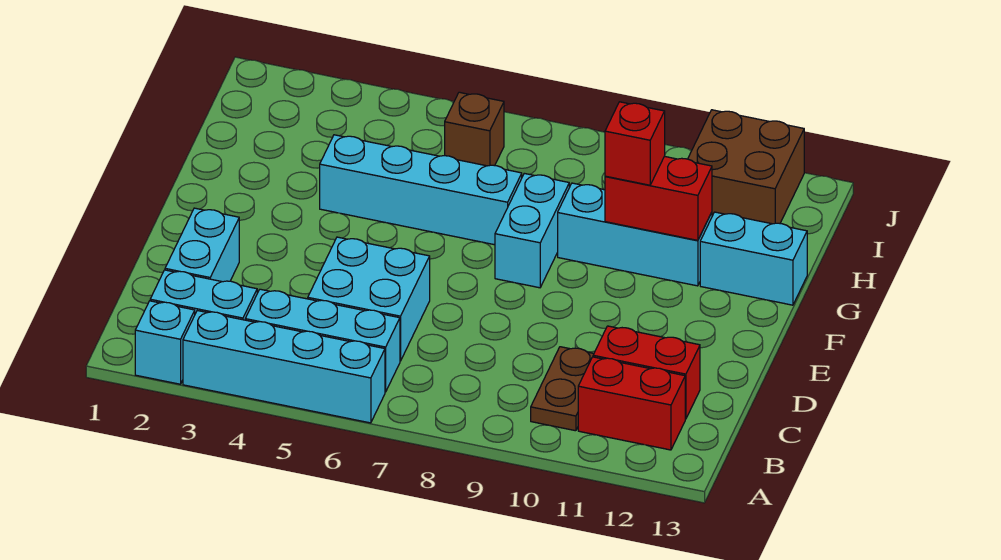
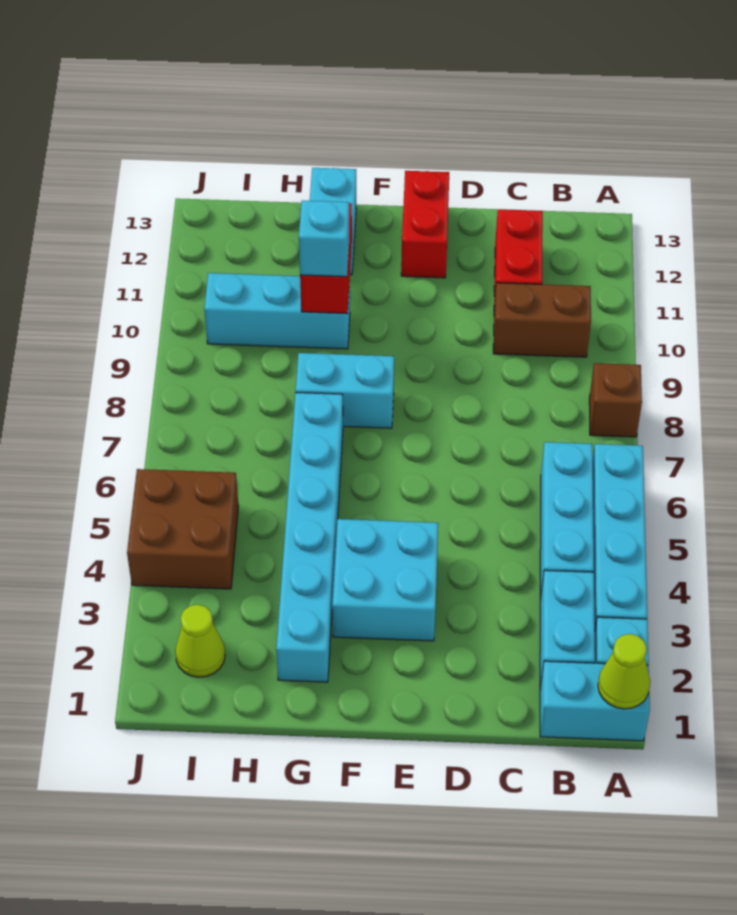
none -> lime cone A1 level 2
brown plate B10:C10 level 1 -> brown brick B10:C10 level 1
red brick B11:B12 level 1 -> red brick E12:E13 level 1
cyan brick C2:D2 level 1 -> cyan brick A1:B1 level 1
cyan brick C5:D6 level 1 -> cyan brick E3:F4 level 1
cyan brick G4:G7 level 1 -> cyan brick G2:G7 level 1
cyan brick G9:G11 level 1 -> cyan brick G10:I10 level 1
red brick G10 level 3 -> cyan brick G10 level 3
none -> lime cone I2 level 1
brown brick I6 level 1 -> brown brick A8 level 1
brown brick I11:J12 level 1 -> brown brick I4:J5 level 1

